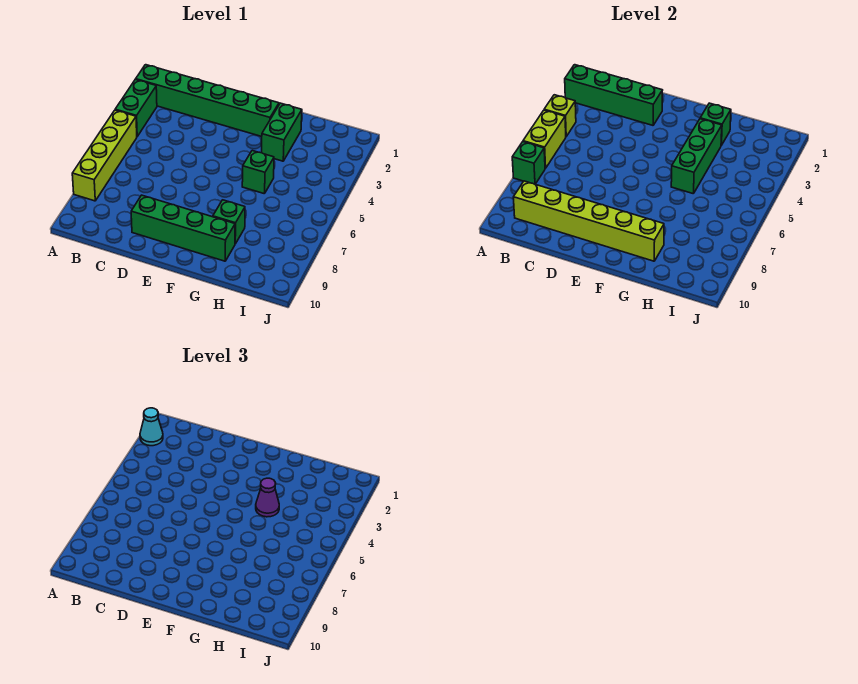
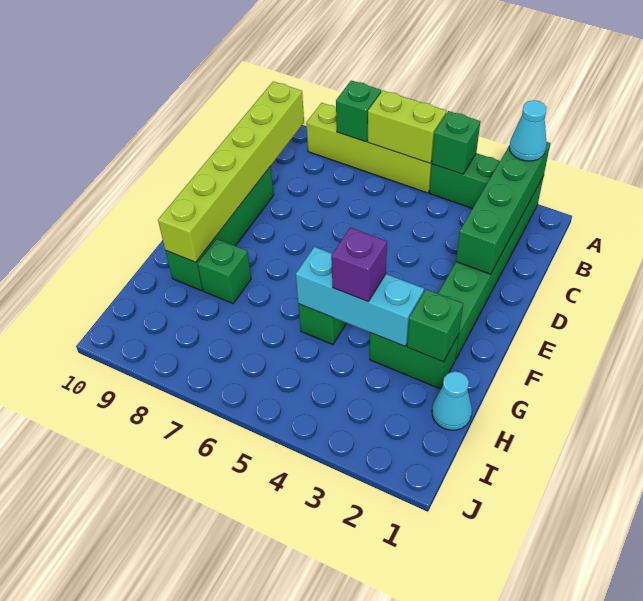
lime brick A4 level 2 -> green brick A4 level 2
green brick G3:G5 level 2 -> cyan brick G3:G5 level 2
purple cone G4 level 3 -> purple brick G4 level 3
none -> cyan cone H1 level 1

